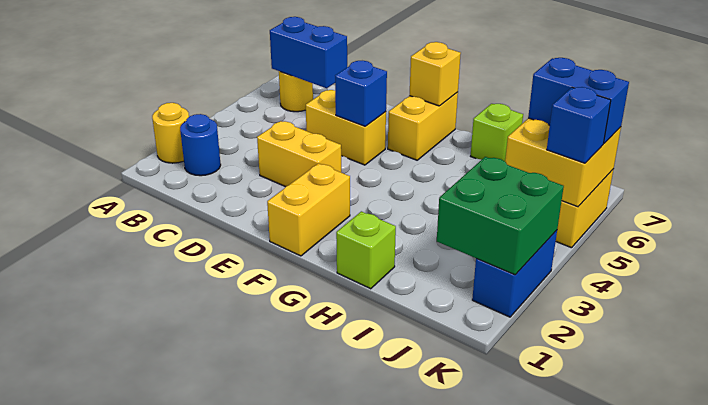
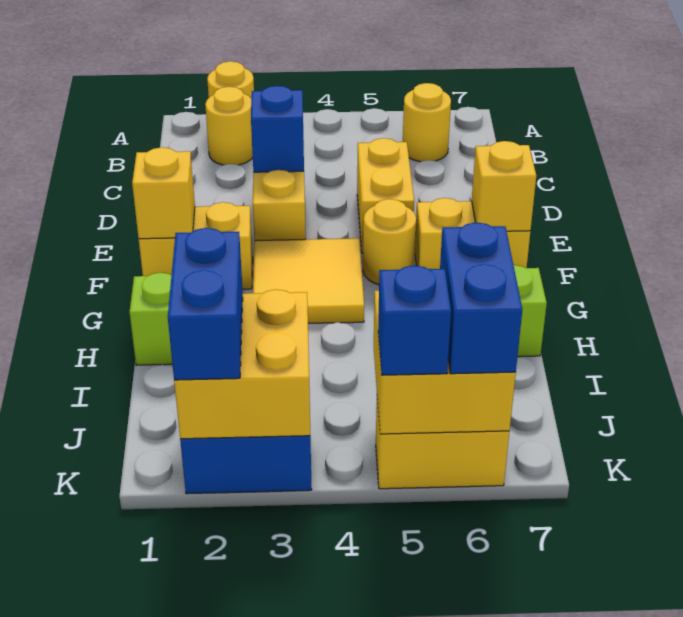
blue round brick B2 level 1 -> yellow round brick B2 level 1
blue brick B6:C6 level 2 -> blue brick J2:K2 level 3
blue brick E5 level 2 -> blue brick D3 level 2
none -> yellow brick F1 level 2
none -> yellow tile F3:G4 level 1
none -> yellow round brick F5 level 1
green brick J2:K3 level 2 -> yellow brick J2:K3 level 2

